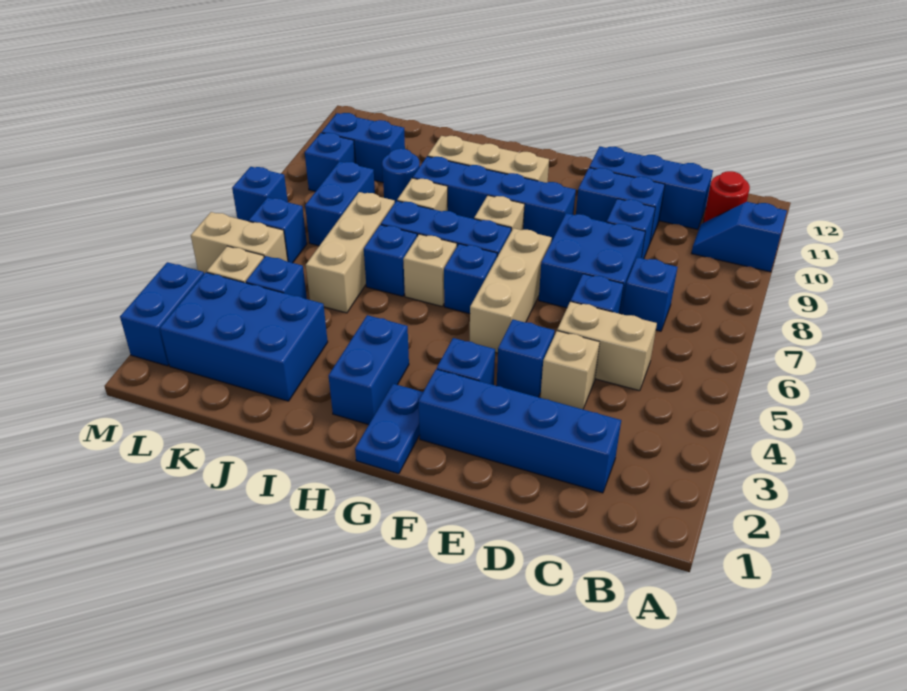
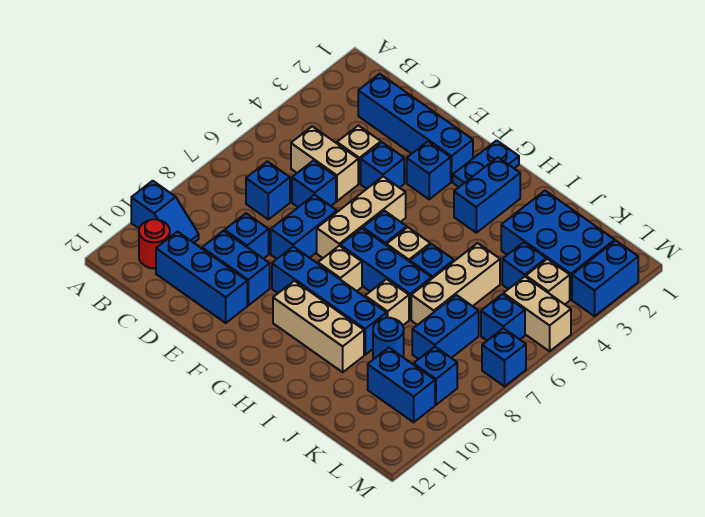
blue brick D7:E8 level 1 -> blue brick E7:E8 level 1

